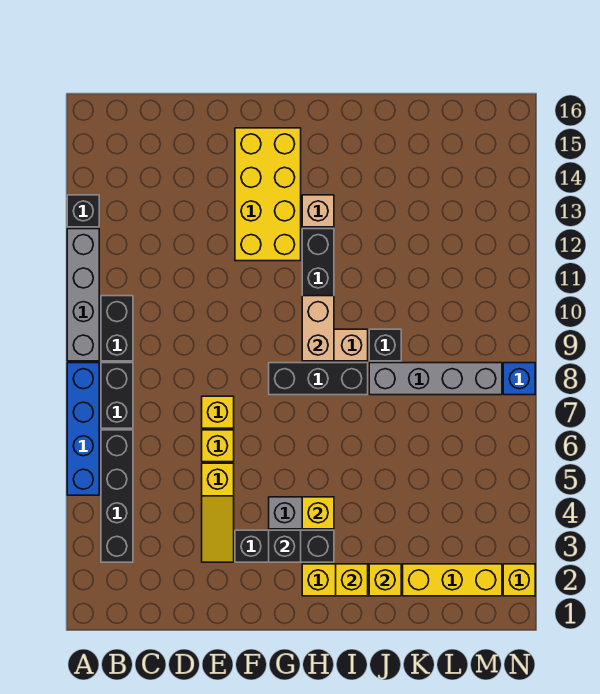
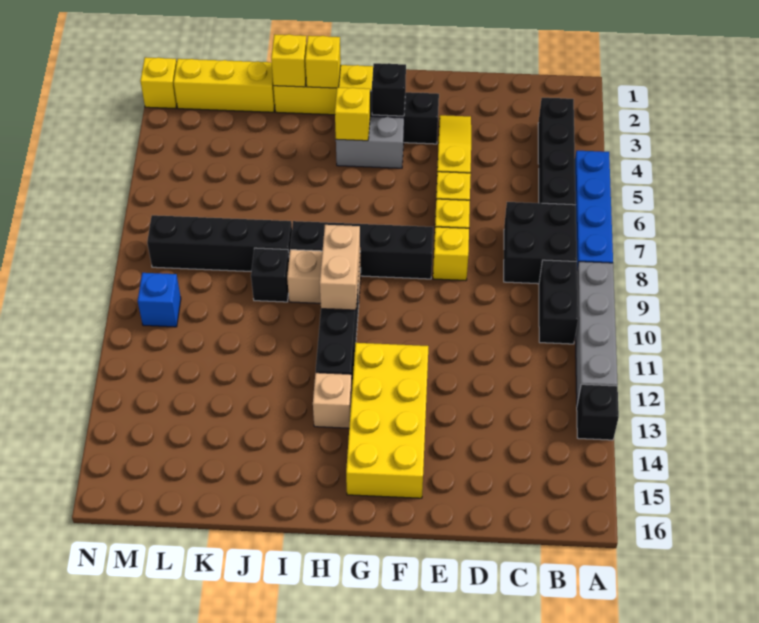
black brick B7:B8 level 1 -> black brick B7:C8 level 1
none -> yellow brick E8 level 1
black brick G8:I8 level 1 -> black brick F8:I8 level 1
grey brick J8:M8 level 1 -> black brick J8:M8 level 1
blue brick N8 level 1 -> blue brick M10 level 1

